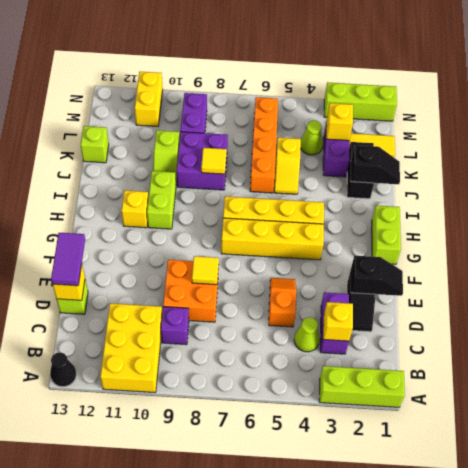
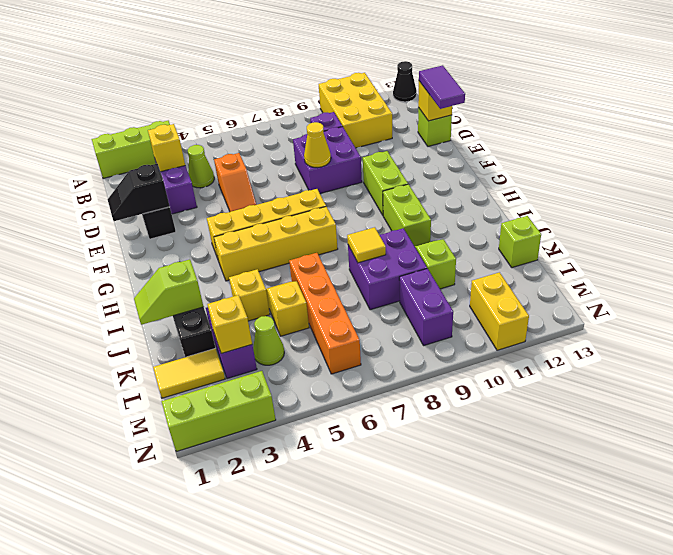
orange brick D8:E9 level 1 -> purple brick D8:E9 level 1
yellow tile E8 level 2 -> yellow cone E8 level 2
lime brick G1:H1 level 1 -> lime brick F10:G10 level 1
yellow brick H11 level 1 -> yellow brick J4 level 1
black slope J1:J2 level 2 top 2 -> lime slope J1:J2 level 2 top 2

